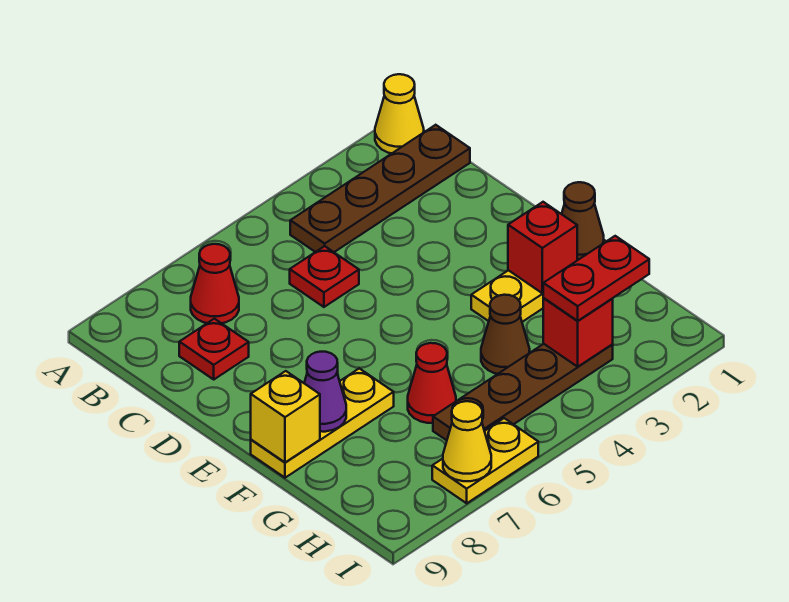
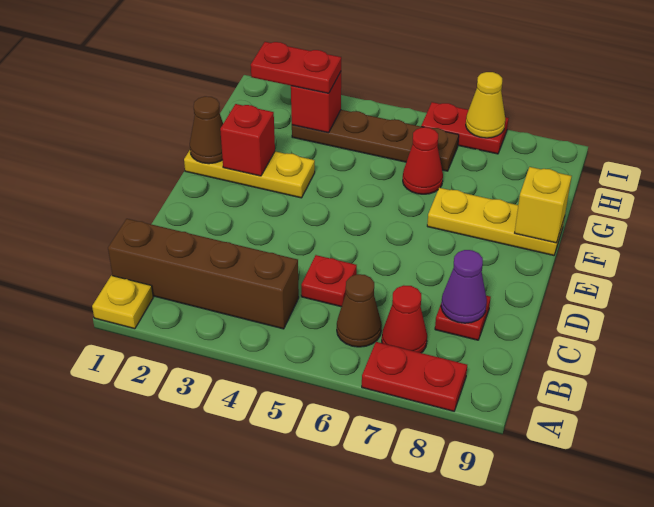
yellow cone A1 level 1 -> yellow plate A1 level 1
none -> red plate A7:A8 level 1
brown plate B1:B4 level 1 -> brown brick B1:B4 level 1
purple cone F8 level 2 -> purple cone C8 level 2
brown cone G4 level 1 -> brown cone B6 level 1
yellow plate I6:I7 level 1 -> red plate I6:I7 level 1

